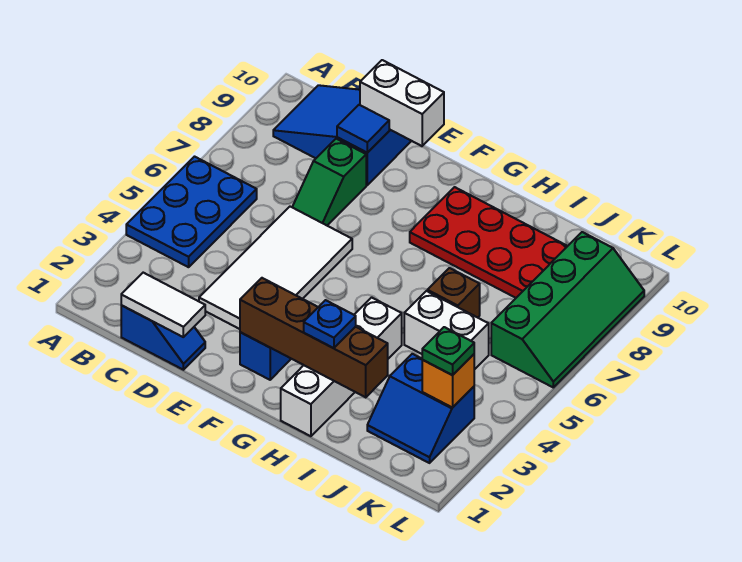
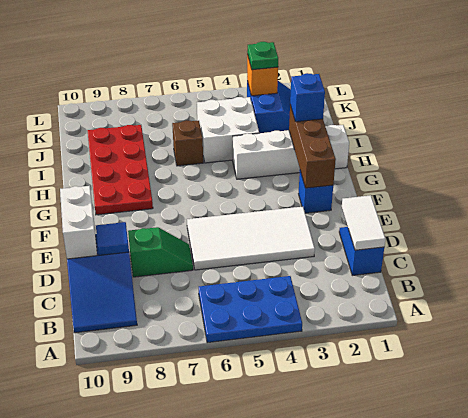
brown brick F2:I2 level 2 -> brown brick F2:H2 level 2
blue plate H2 level 3 -> blue brick H2 level 3
white brick I5:J5 level 1 -> white brick I4:J5 level 1
green slope K6:L9 level 1 top K -> none

